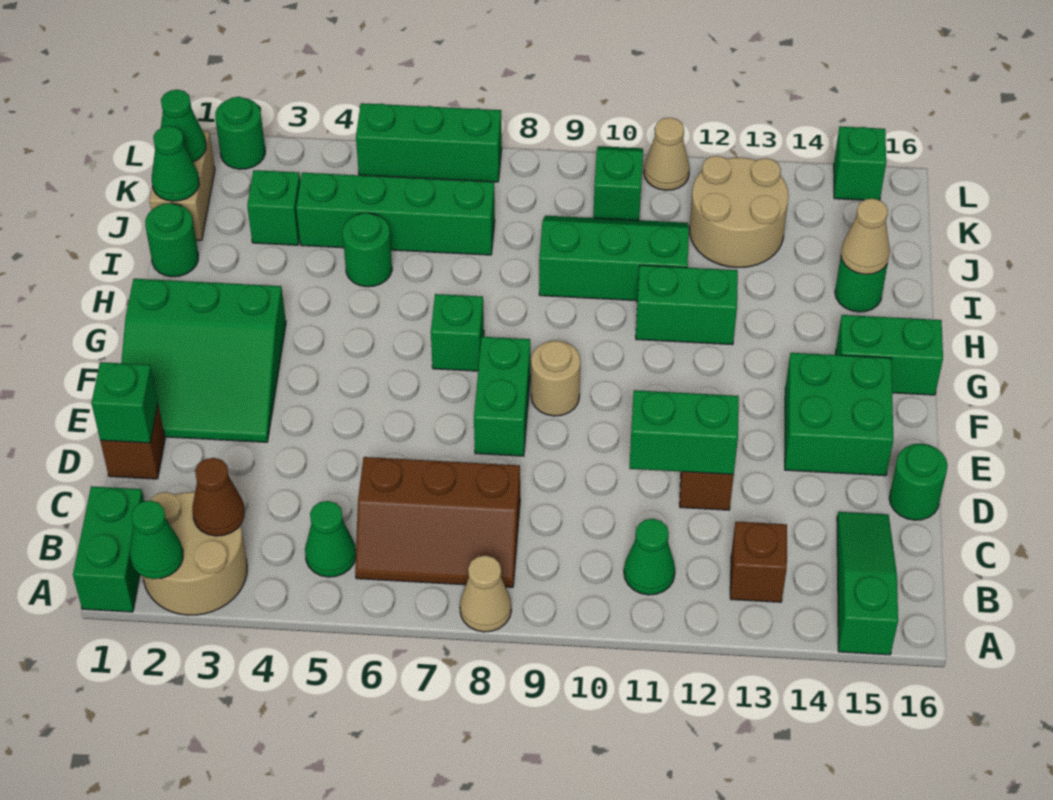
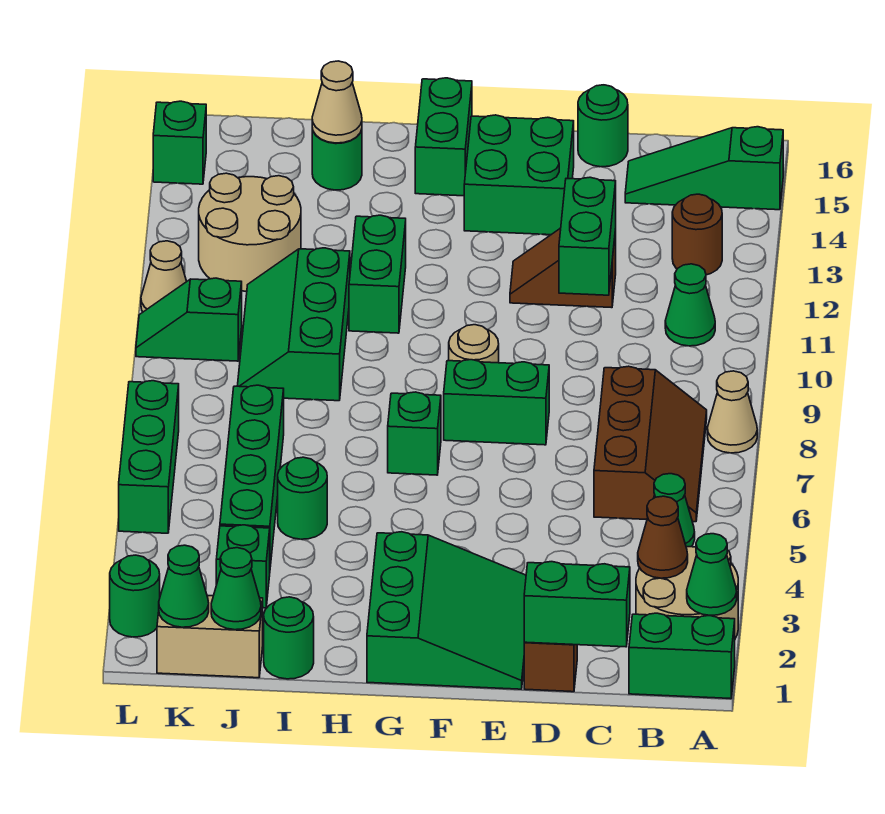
brown brick B13 level 1 -> brown round brick B13 level 1
green brick D1 level 2 -> green brick C1:D1 level 2

